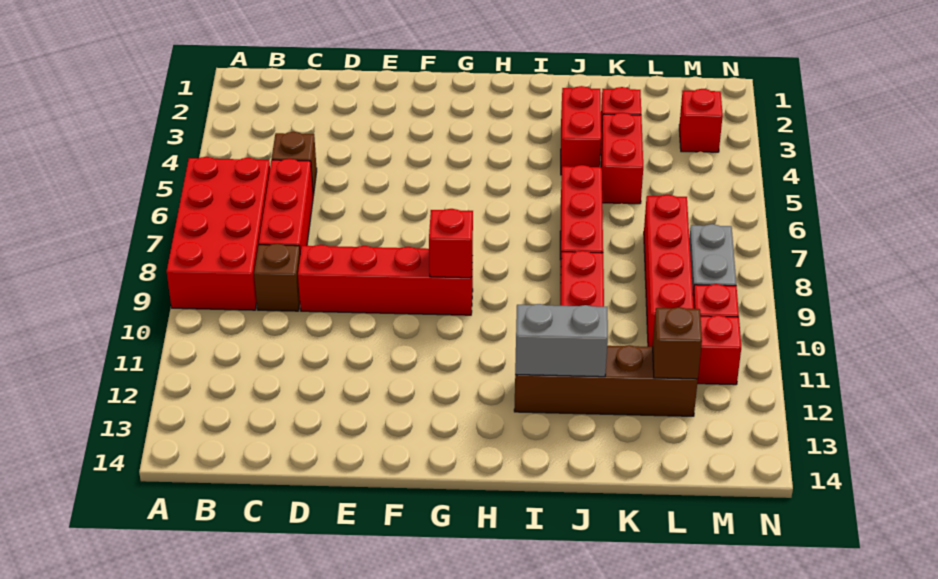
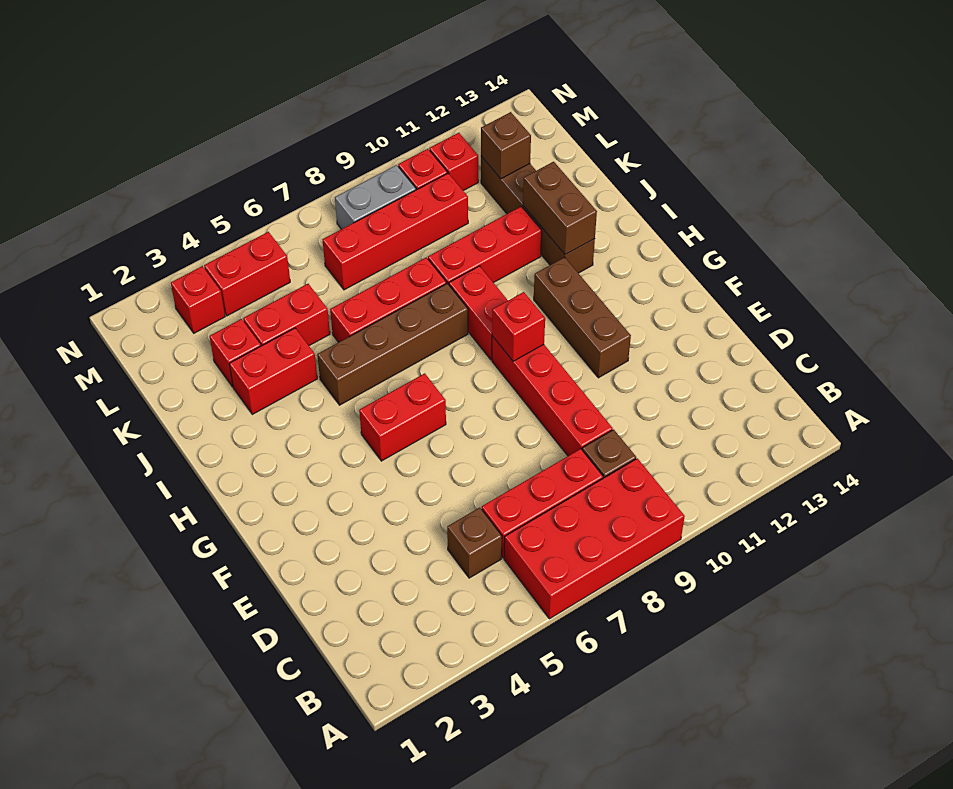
none -> brown brick F11:H11 level 1
none -> red brick G5:G6 level 1
none -> red brick H9:I9 level 1
none -> brown brick I5:I8 level 1
grey brick I12:J12 level 2 -> brown brick I12:J12 level 2
none -> red brick M4:M5 level 1

